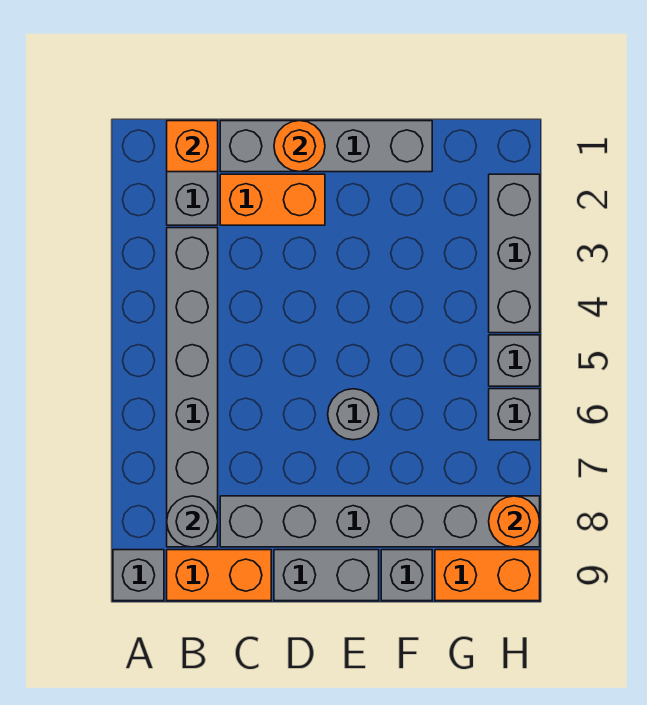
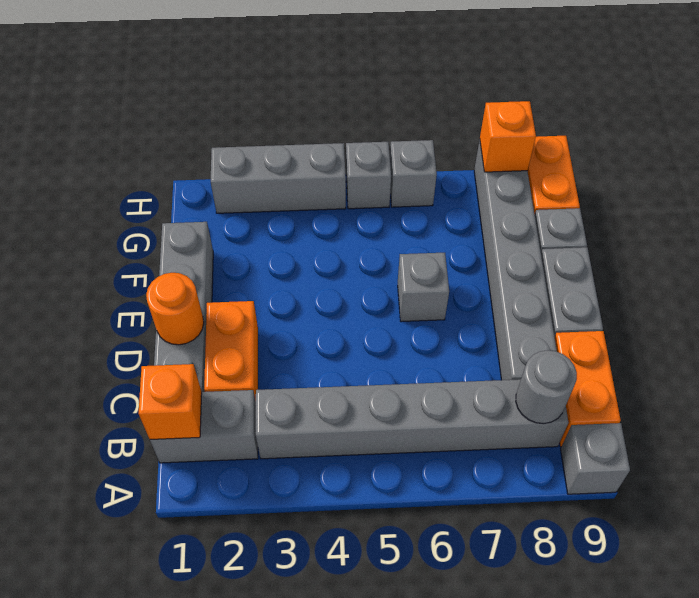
grey round brick E6 level 1 -> grey brick E6 level 1
orange round brick H8 level 2 -> orange brick H8 level 2

